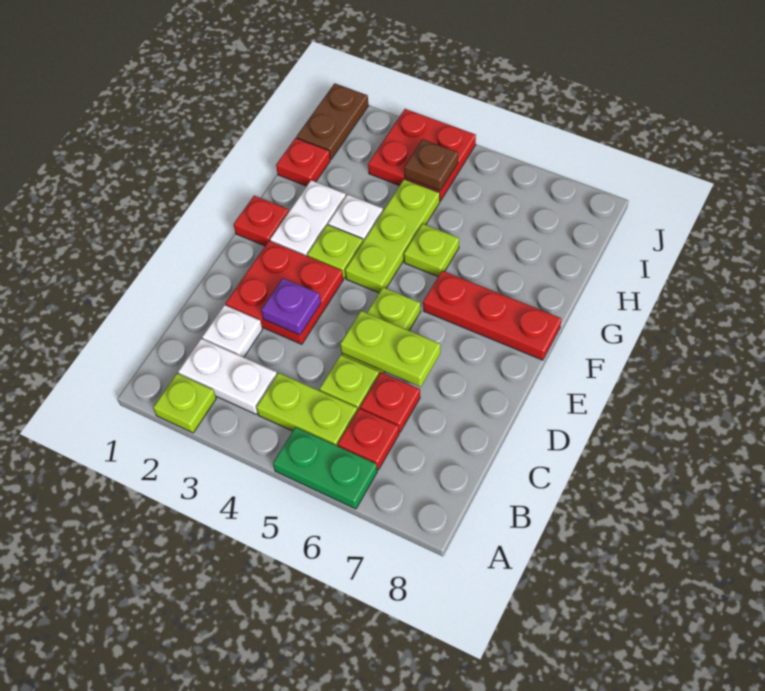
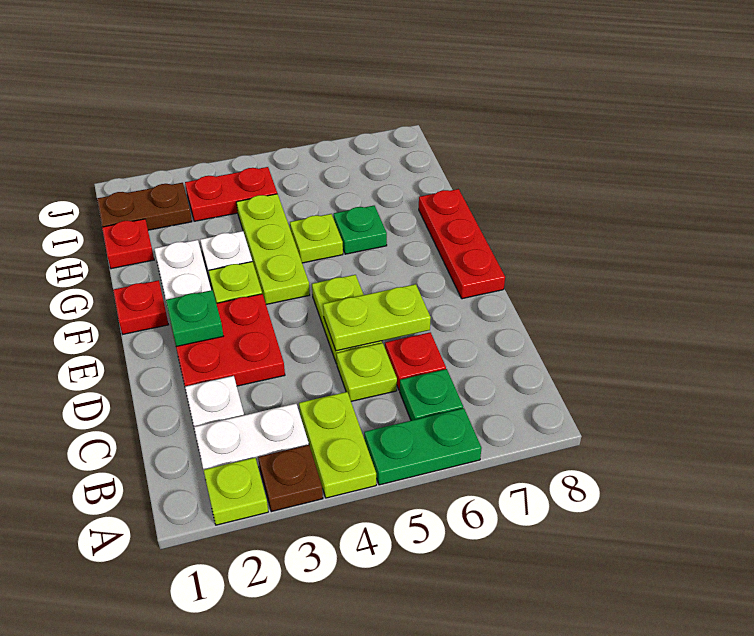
lime plate B4:B5 level 1 -> lime plate A4:B4 level 1
red plate B6 level 1 -> green plate B6 level 1
purple plate D3 level 2 -> none
none -> green plate E2 level 2
red plate F6:F8 level 1 -> red plate E8:G8 level 1
none -> green plate G6 level 1
brown plate I1:J1 level 1 -> brown plate I1:I2 level 1
red plate I3:J4 level 1 -> red plate I3:I4 level 1
brown plate I4 level 2 -> brown plate A3 level 1

